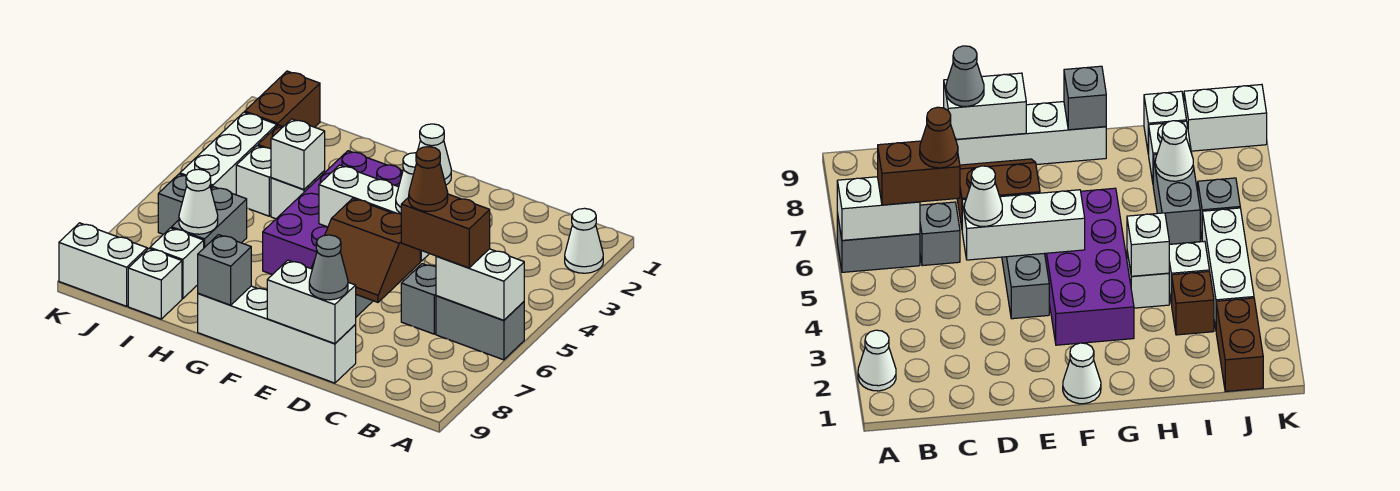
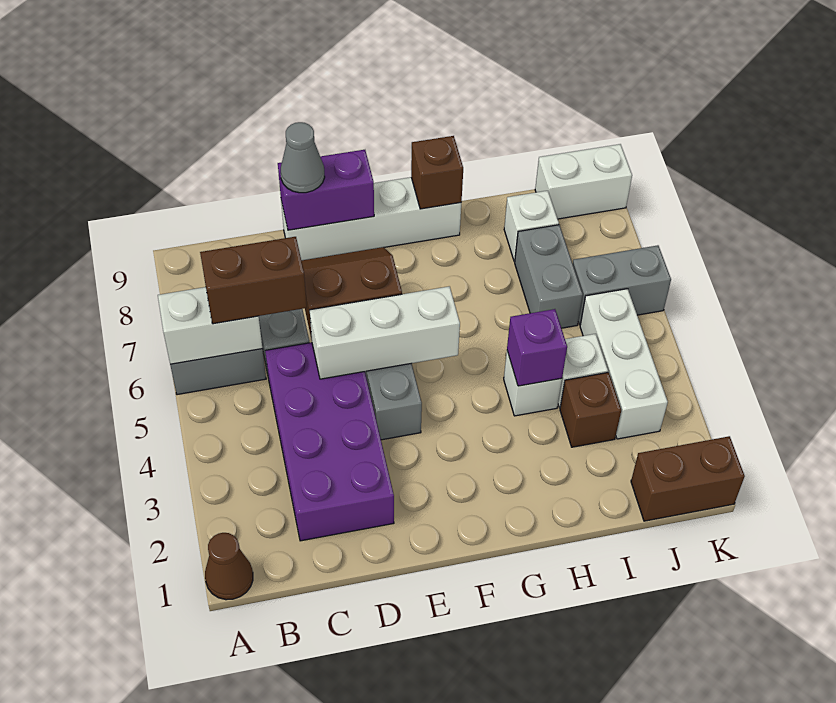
white cone A2 level 1 -> none
brown cone C6 level 4 -> brown cone A1 level 1
white cone D5 level 3 -> none
white brick D9:E9 level 2 -> purple brick D9:E9 level 2
white cone F1 level 1 -> none
purple brick F3:G6 level 1 -> purple brick C2:D5 level 1
grey brick G9 level 2 -> brown brick G9 level 2
white brick H4 level 2 -> purple brick H4 level 2
white cone I7 level 2 -> none
white brick I9 level 1 -> none
brown brick J1:J2 level 1 -> brown brick J1:K1 level 1
grey brick J6 level 1 -> grey brick J6:K6 level 1

